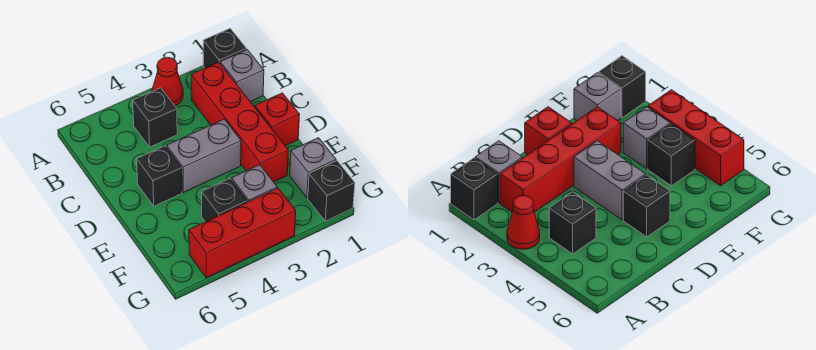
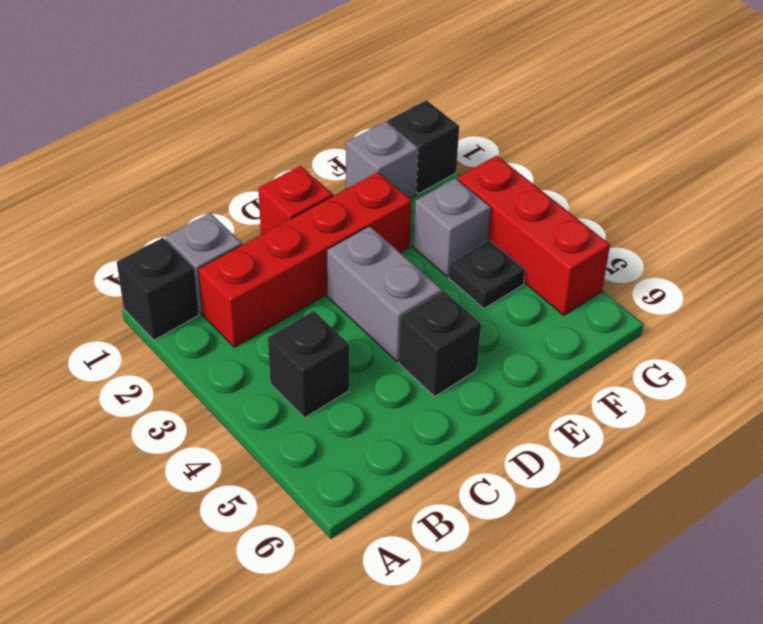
red cone A3 level 1 -> none
black brick F4 level 1 -> black plate F4 level 1

